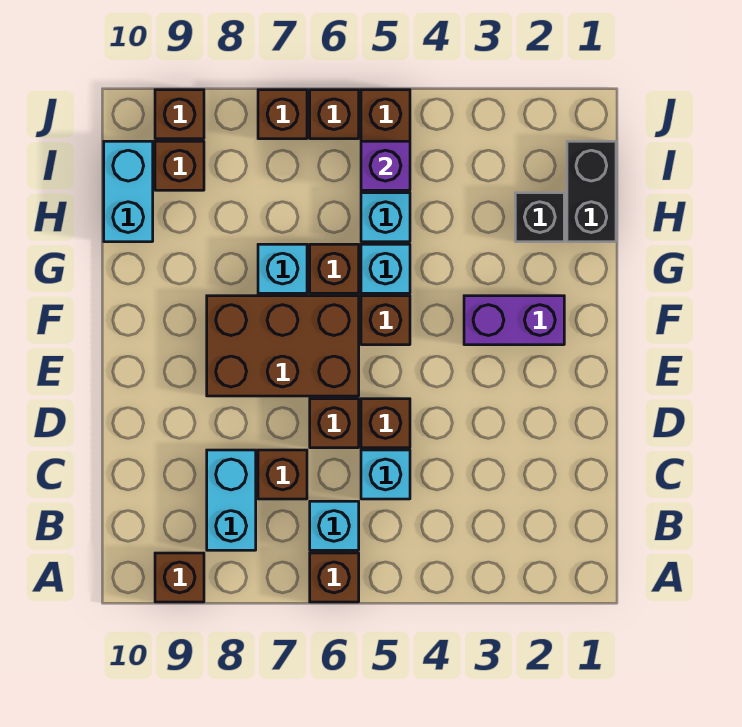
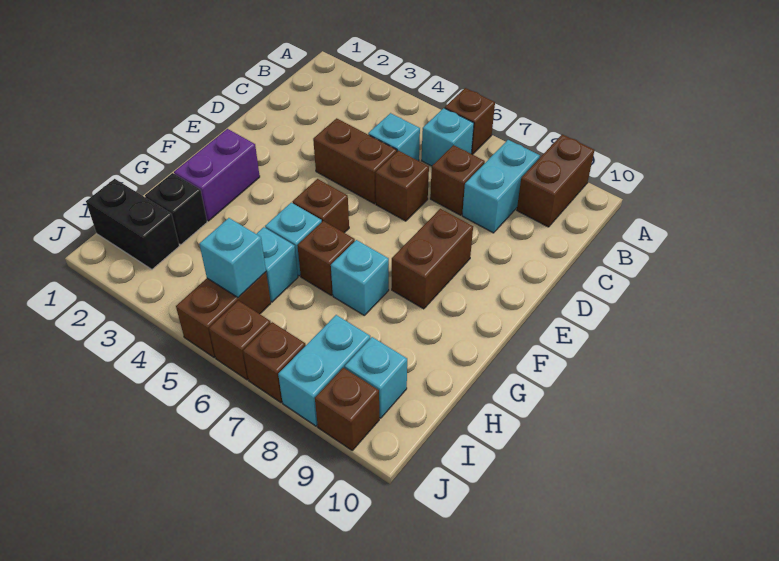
brown brick A9 level 1 -> brown brick A9:B9 level 1
brown brick D5 level 1 -> brown brick D4:D5 level 1
brown brick E6:F8 level 1 -> brown brick E8:F8 level 1
purple brick F2:F3 level 1 -> purple brick F2:G2 level 1
black brick H1:I1 level 1 -> black brick I1:I2 level 1
cyan brick H10:I10 level 1 -> cyan brick I8:J8 level 1
purple brick I5 level 2 -> cyan brick I5 level 2
brown brick I9 level 1 -> cyan brick I9 level 1

